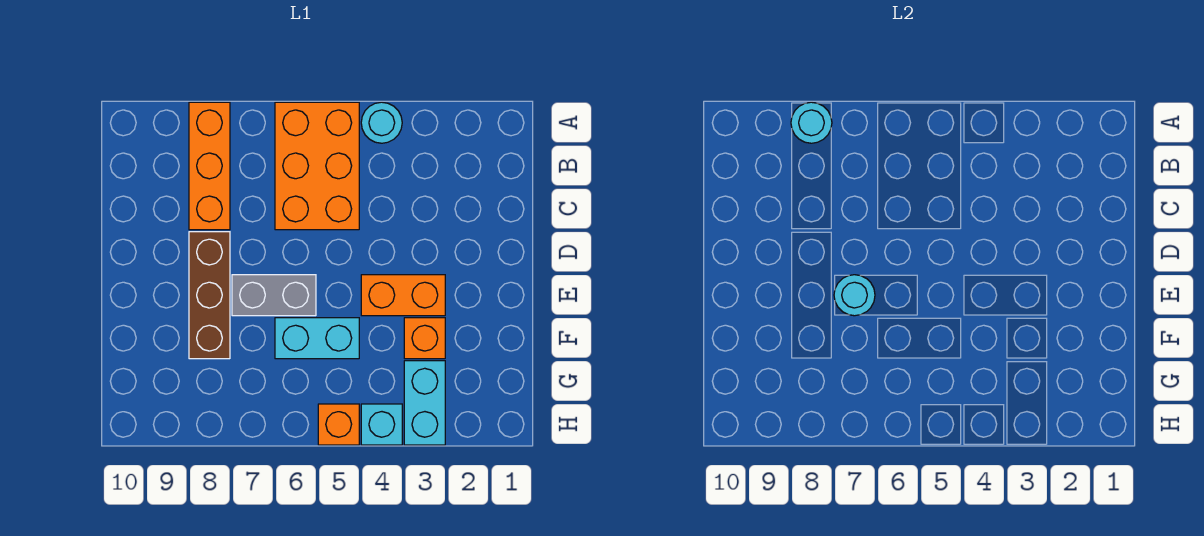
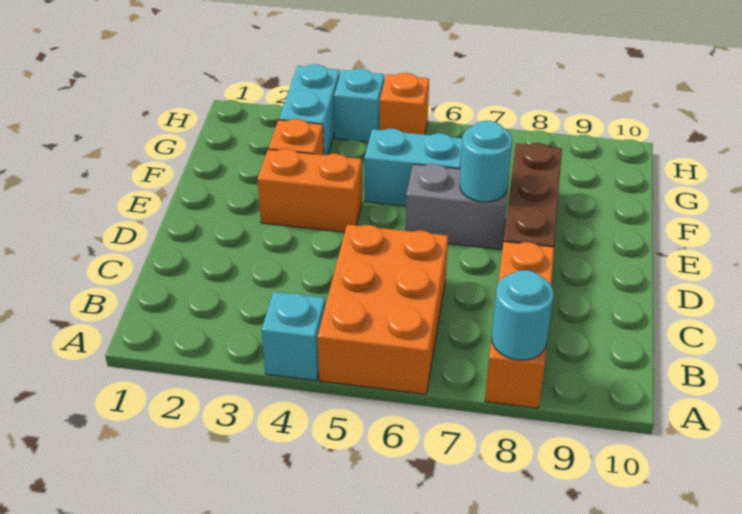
cyan round brick A4 level 1 -> cyan brick A4 level 1

